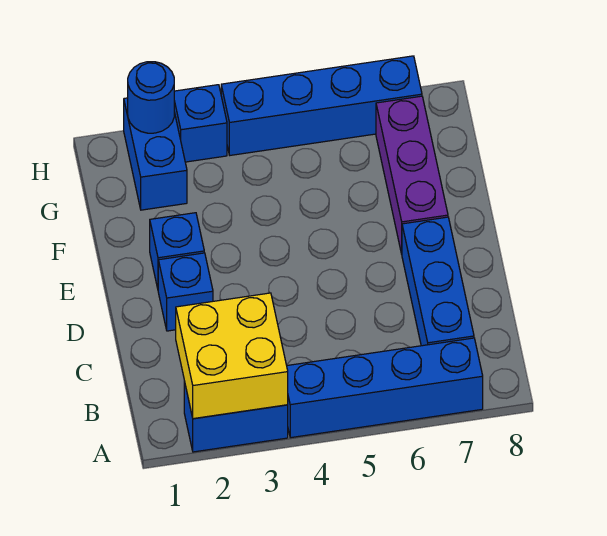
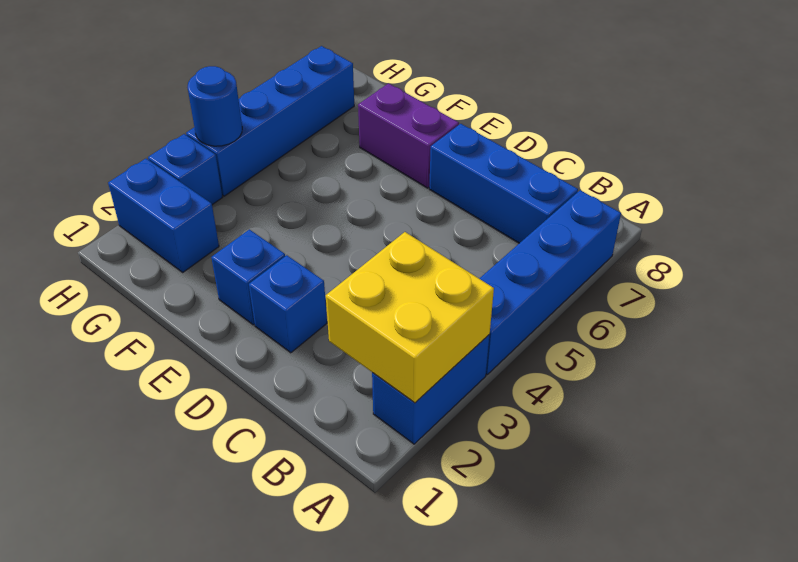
purple brick E7:G7 level 1 -> purple brick E7:F7 level 1
blue round brick H2 level 2 -> blue round brick H4 level 2

